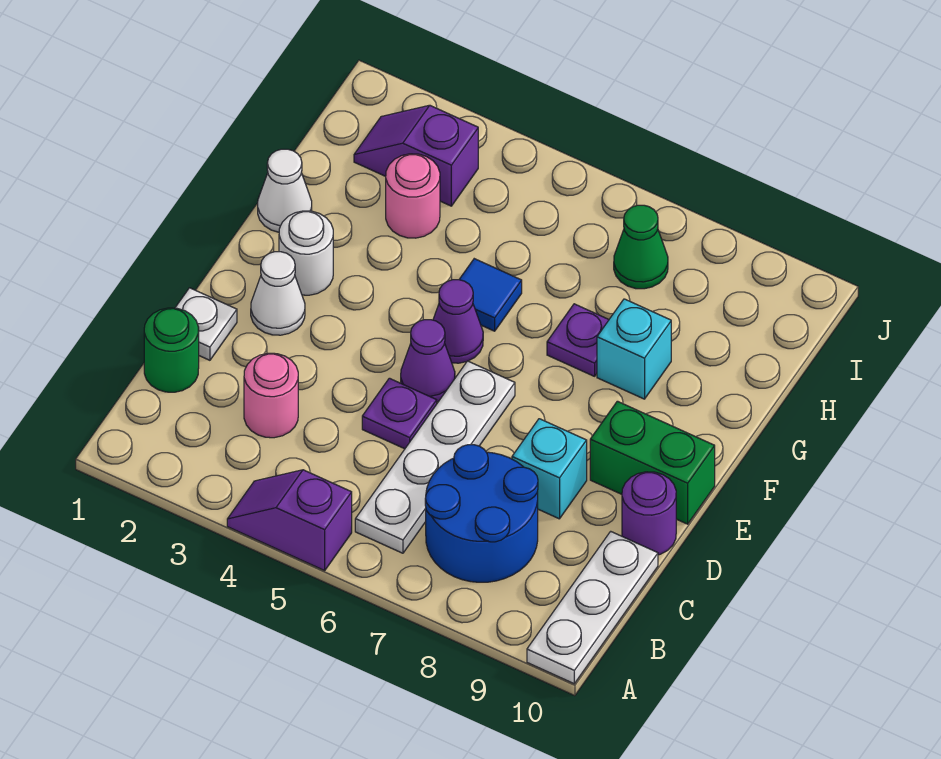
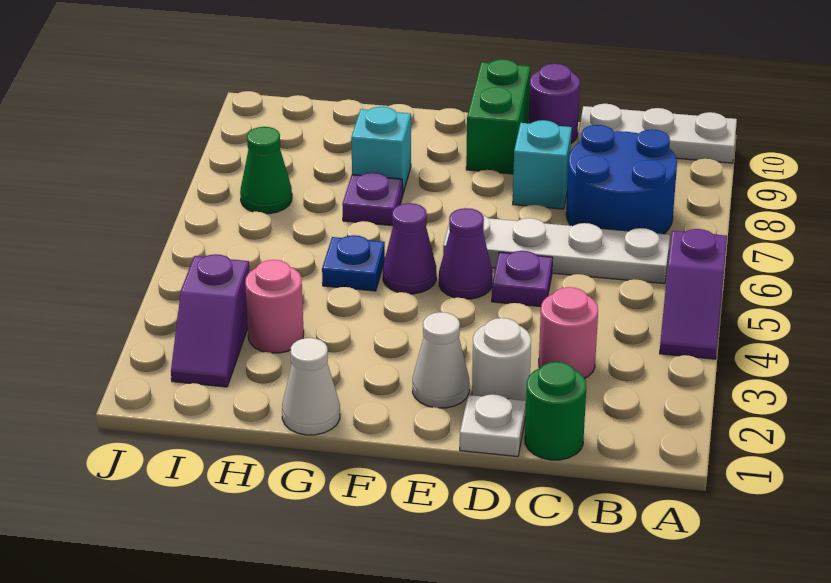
white round brick F2 level 1 -> white round brick D2 level 1
blue tile G5 level 1 -> blue plate G5 level 1

